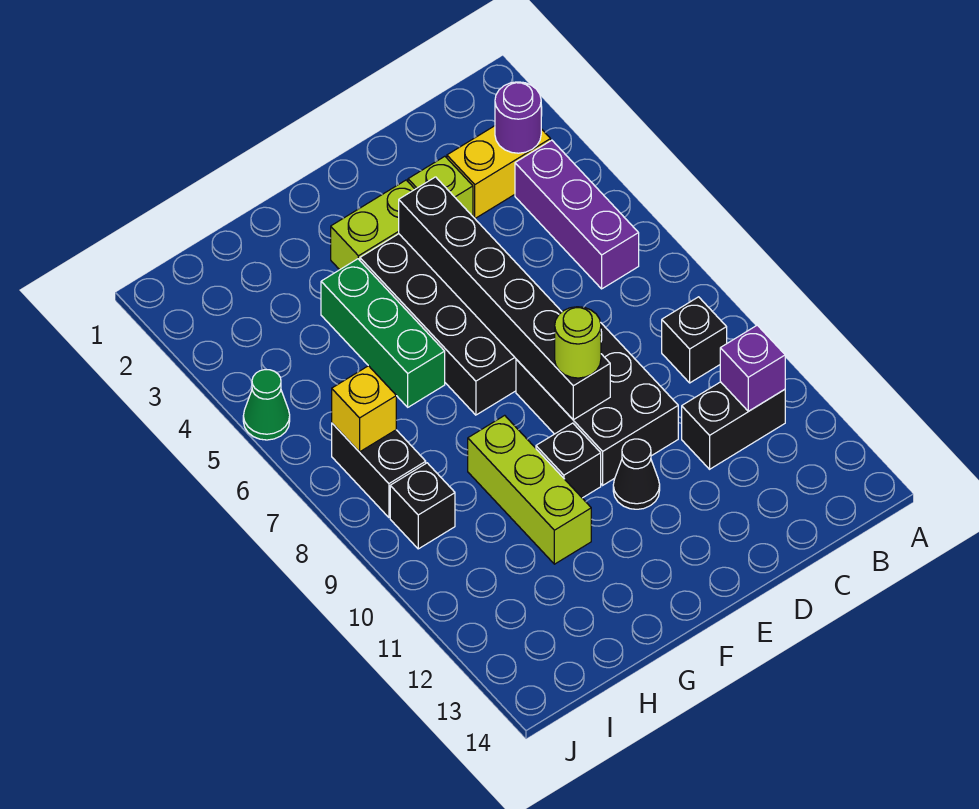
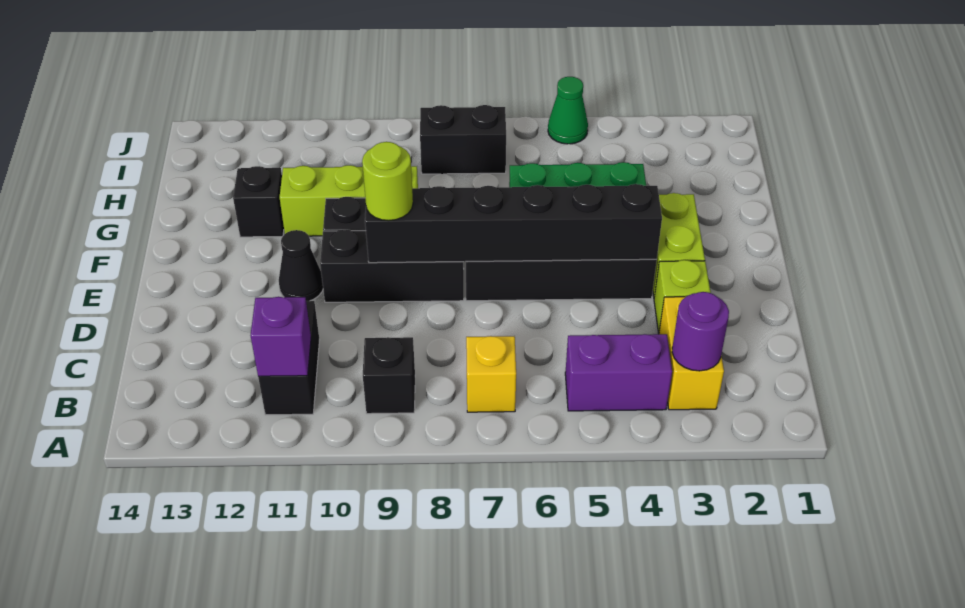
purple brick B4:B6 level 1 -> purple brick B4:B5 level 1
black brick D8:E10 level 1 -> black brick E8:E10 level 1
yellow brick I7 level 2 -> yellow brick B7 level 1
black brick I9 level 1 -> black brick G12 level 1

